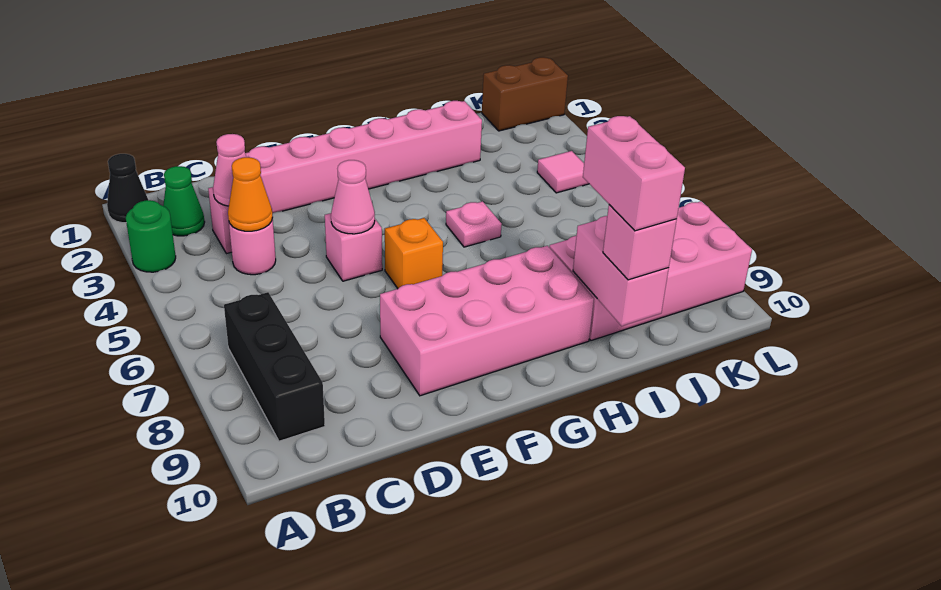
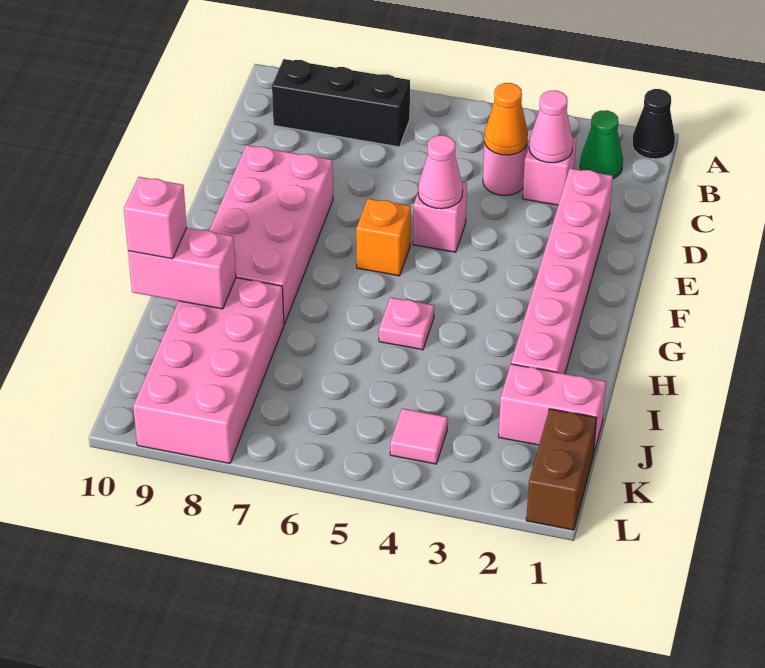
green round brick A3 level 1 -> none
pink brick I9:I10 level 4 -> pink brick J1:J2 level 1

